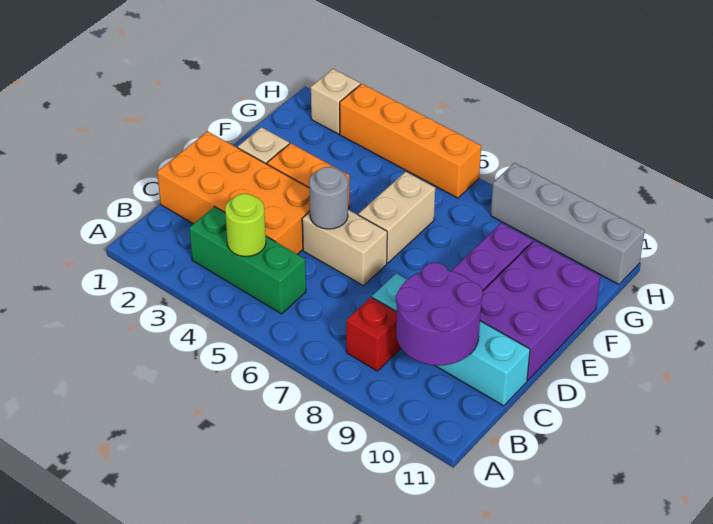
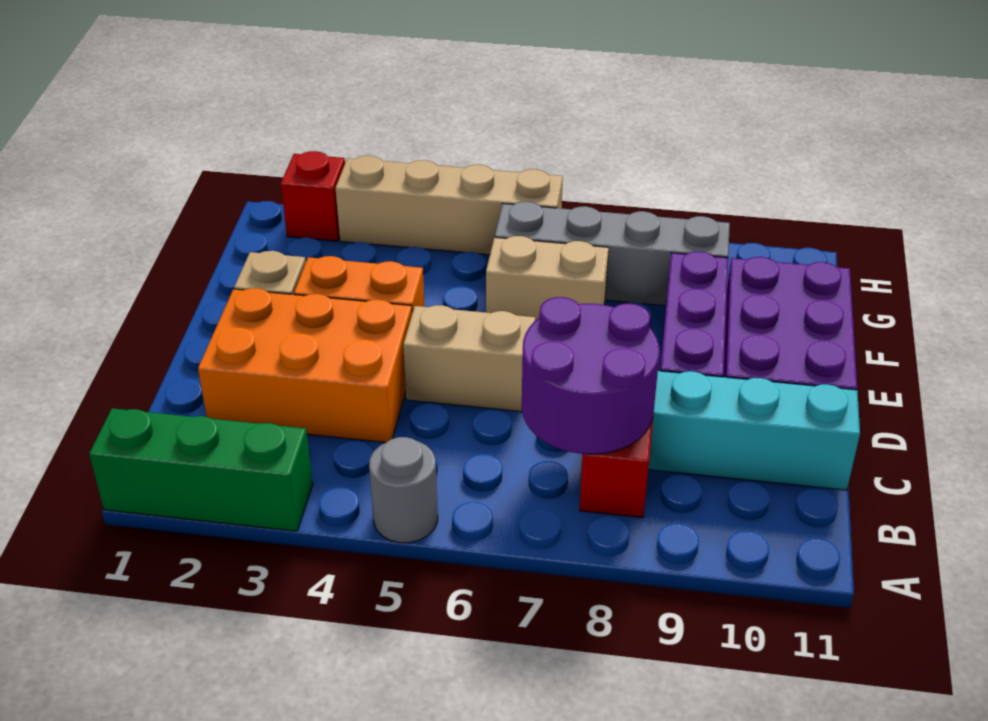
green brick B3:B5 level 1 -> green brick A1:A3 level 1
lime round brick B4 level 2 -> none
purple round brick B9:C10 level 2 -> purple round brick B7:C8 level 2
orange brick C1:D4 level 1 -> orange brick C2:D4 level 1
grey round brick D5 level 2 -> grey round brick A5 level 1
tan brick E6:F6 level 1 -> tan brick F6:F7 level 1
tan brick H2 level 1 -> red brick H2 level 1
orange brick H3:H6 level 1 -> tan brick H3:H6 level 1
grey brick H8:H11 level 1 -> grey brick G6:G9 level 1

